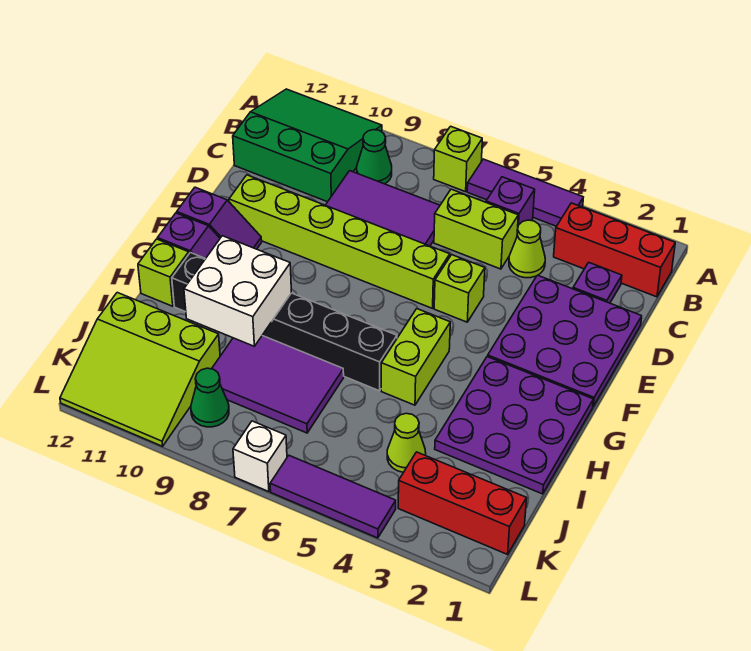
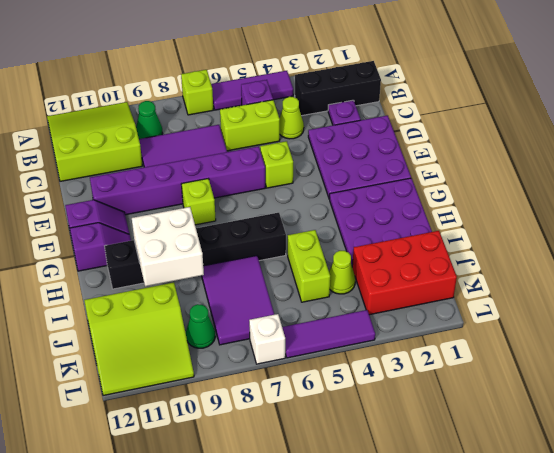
green slope A10:C12 level 1 top C -> lime slope A10:C12 level 1 top C
red brick B1:B3 level 1 -> black brick B1:B3 level 1
lime brick E6:E11 level 1 -> purple brick E6:E11 level 1
lime brick G5:H5 level 1 -> lime brick I5:J5 level 1
lime brick H12 level 1 -> lime brick F8 level 1
purple tile I7:J9 level 1 -> purple tile I7:K8 level 1
red brick K1:K3 level 1 -> red brick J1:K3 level 1

